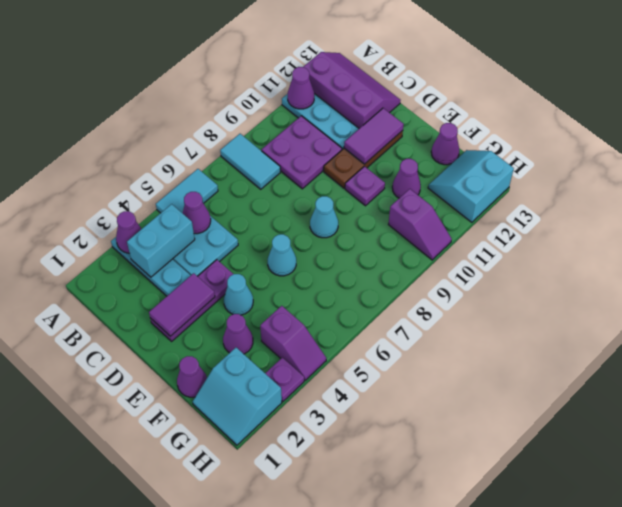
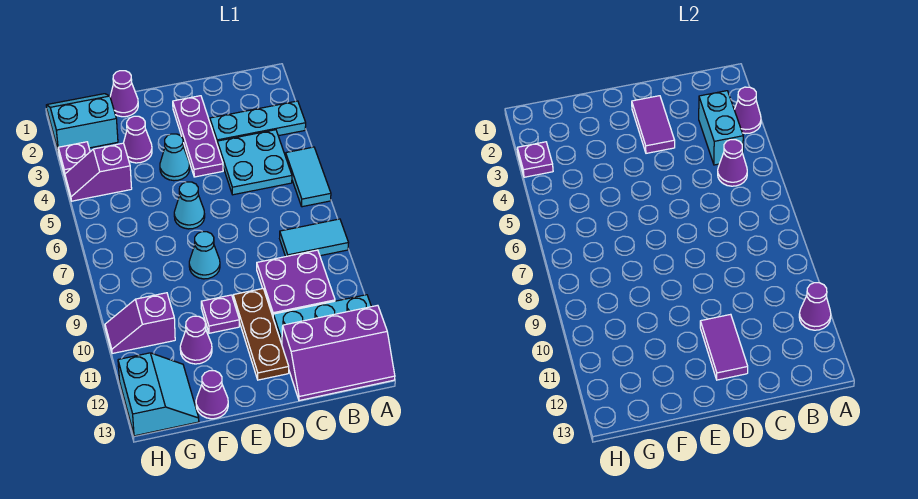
none -> purple plate H3 level 2

